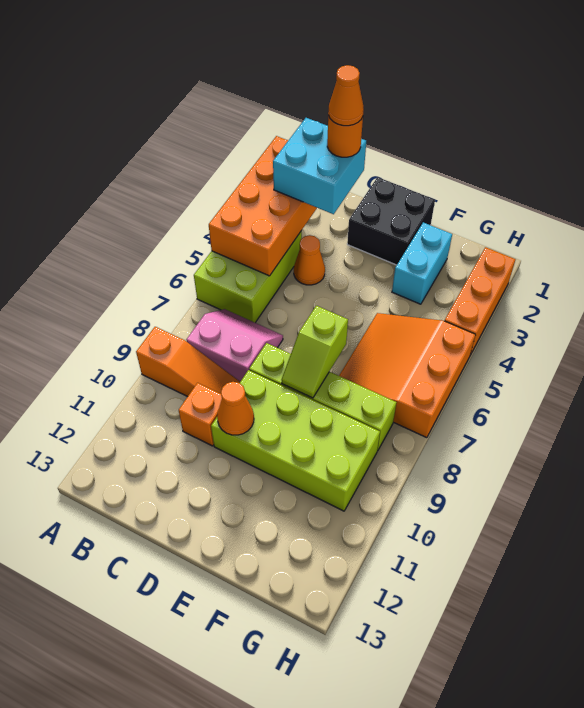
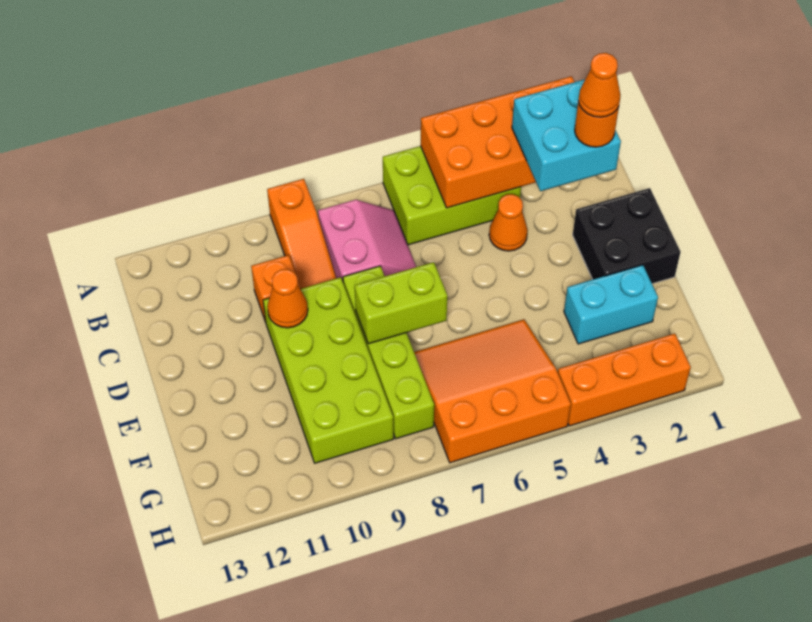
lime slope E7:E8 level 2 top 7 -> lime brick E7:E8 level 2

